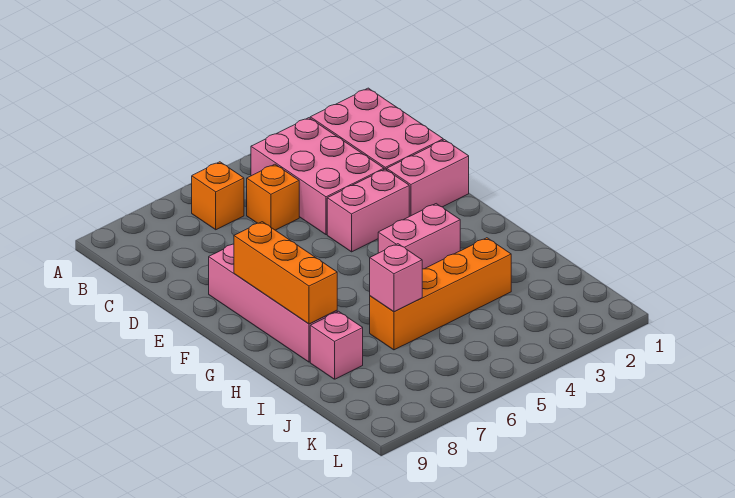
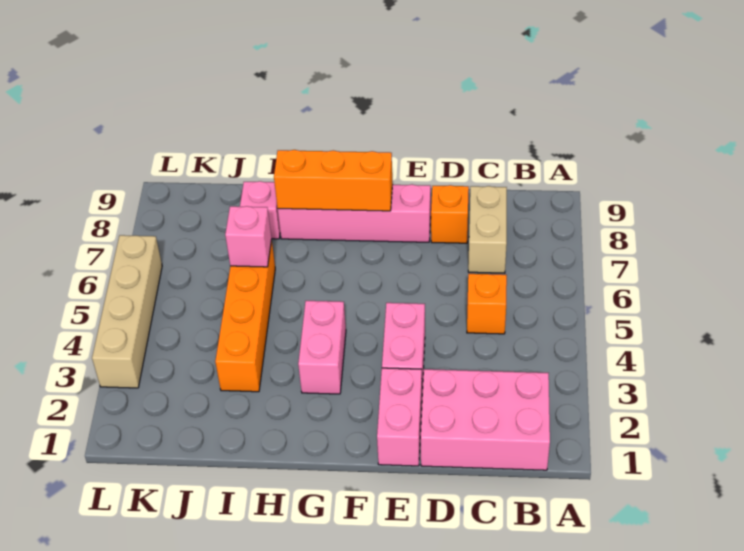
pink brick B3:D4 level 1 -> none
orange brick B6 level 1 -> orange brick D8 level 1
none -> tan brick C7:C8 level 1
none -> tan brick L3:L6 level 1

